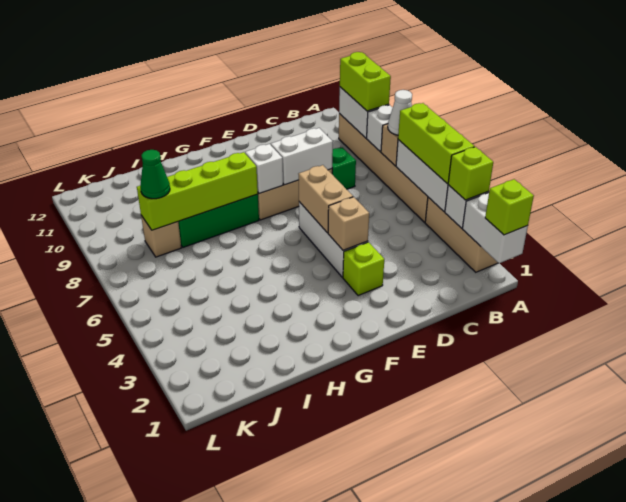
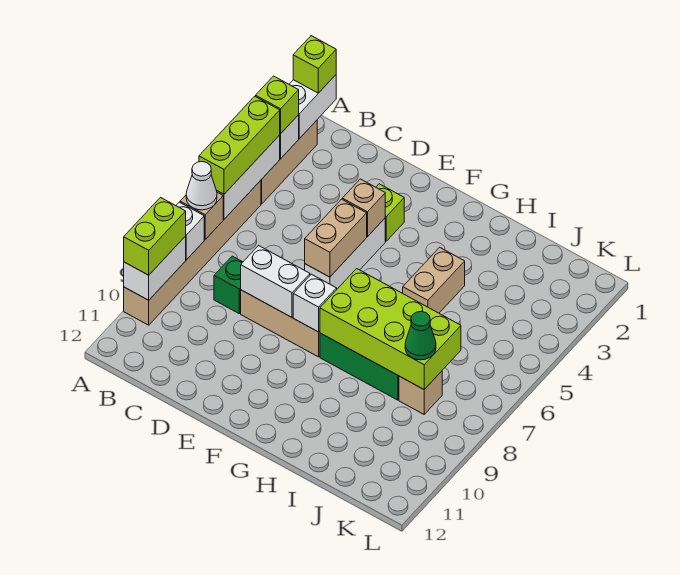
lime brick G8:J8 level 2 -> lime brick G7:J8 level 2
none -> tan brick H4:H5 level 1

